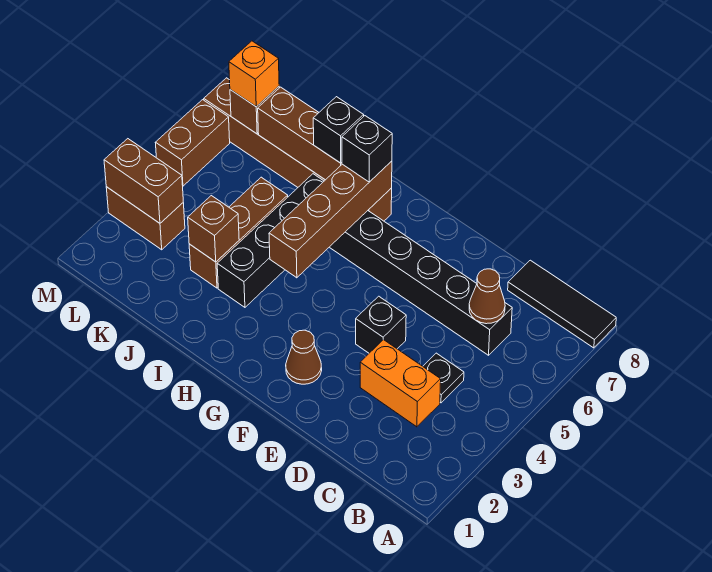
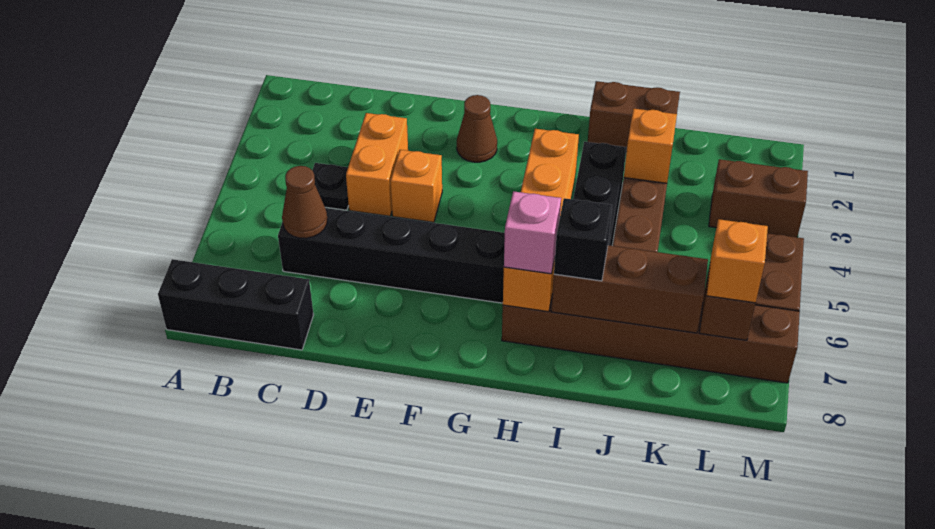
black tile A8:C8 level 1 -> black brick A8:C8 level 1
orange brick C3:D3 level 1 -> orange brick D3:D4 level 1
black brick E4 level 1 -> orange brick E4 level 1
brown brick H4:H7 level 2 -> orange brick H4:H7 level 2
black brick H7 level 3 -> pink brick H7 level 3
brown brick J3 level 2 -> orange brick J3 level 2
brown brick L3:M3 level 2 -> brown brick I1:J1 level 1

